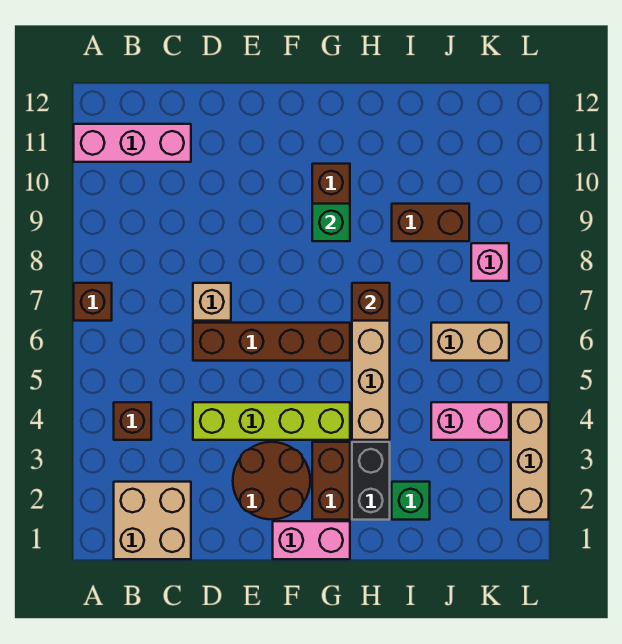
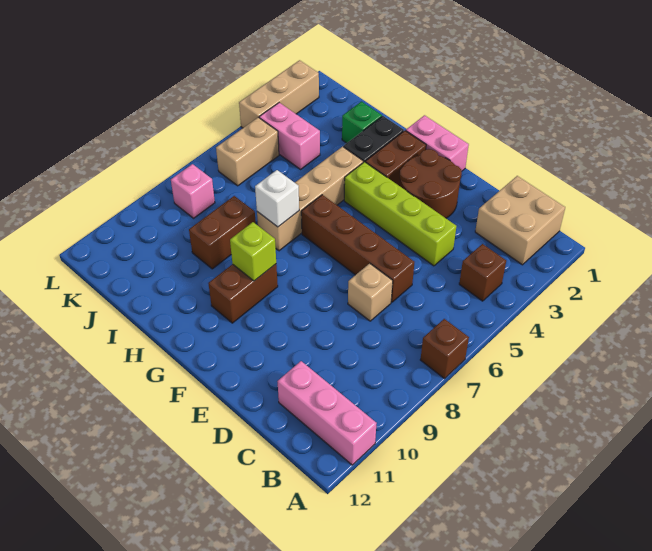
green brick G9 level 2 -> lime brick G9 level 2
brown brick H7 level 2 -> white brick H7 level 2
brown brick I9:J9 level 1 -> brown brick I8:I9 level 1
tan brick J6:K6 level 1 -> tan brick K5:K6 level 1

